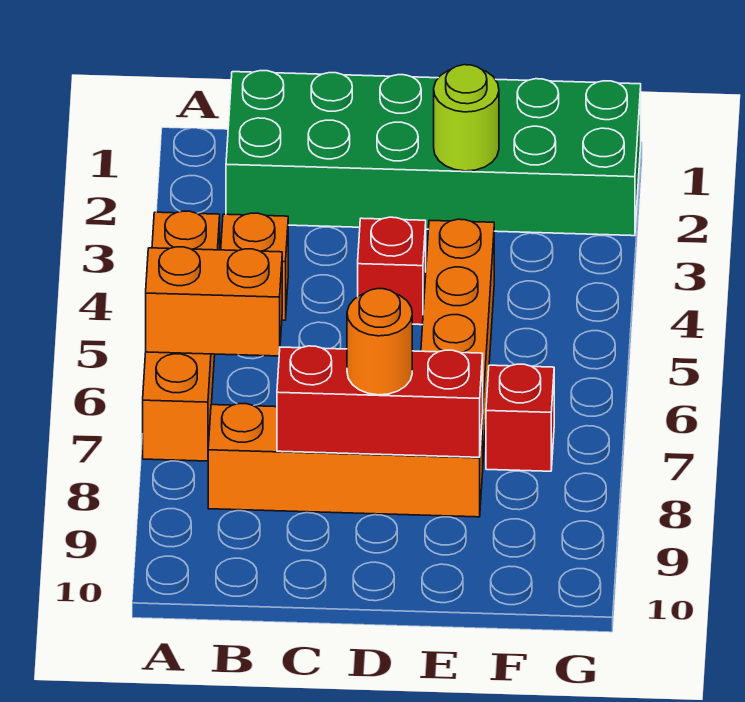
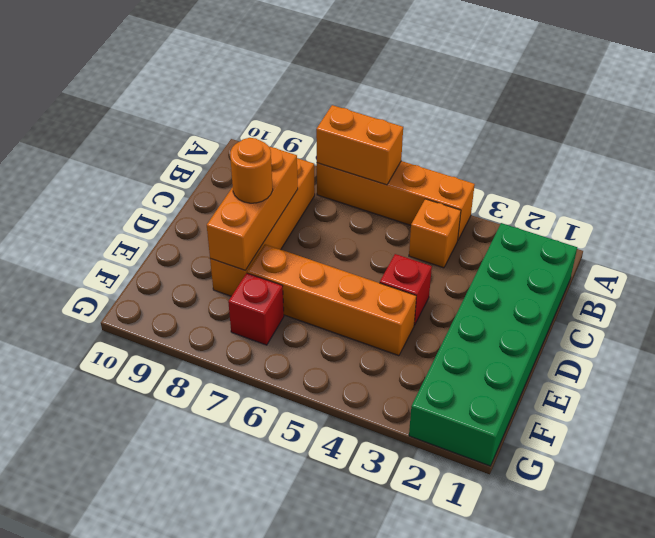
orange brick A6:B6 level 2 -> orange brick A6:A7 level 2
red brick C8:E8 level 2 -> orange brick C8:E8 level 2
lime round brick E2 level 2 -> none

